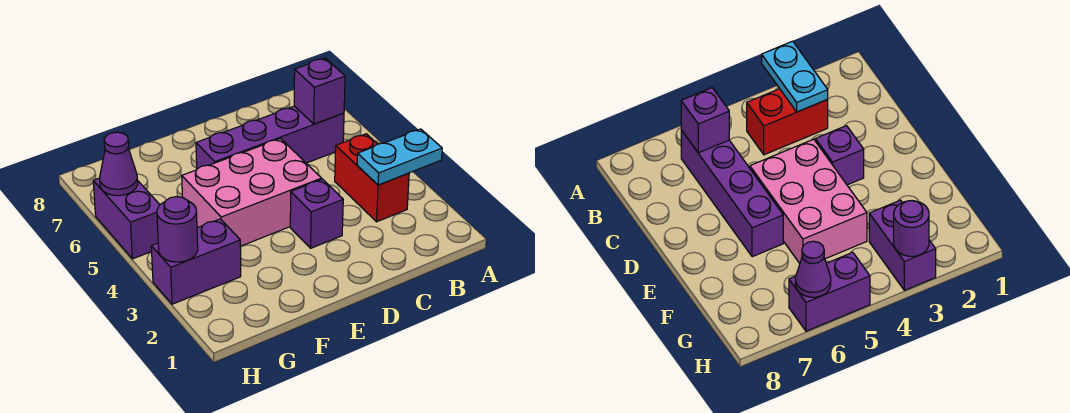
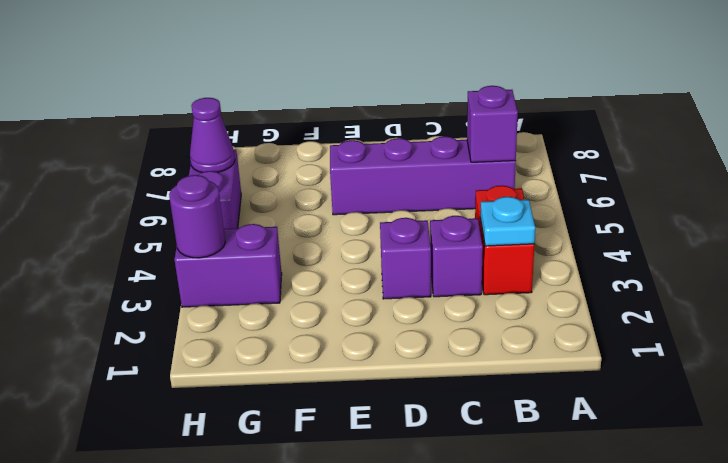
cyan plate A3:B3 level 2 -> cyan plate B3 level 2
none -> purple brick C3 level 1
pink brick D4:F5 level 1 -> none

